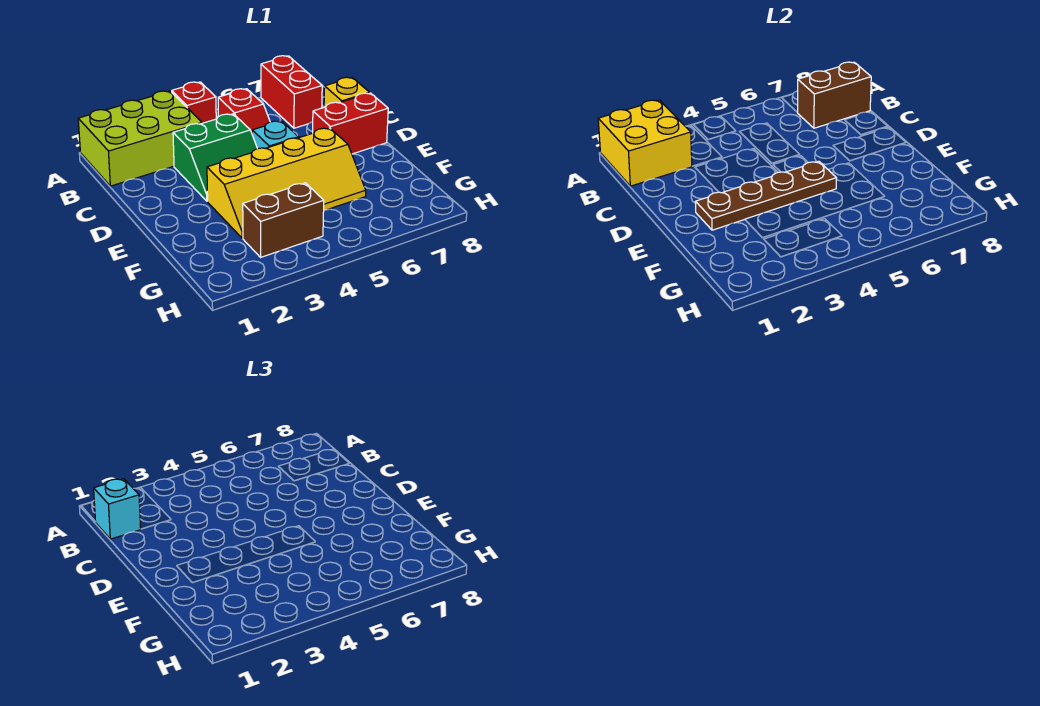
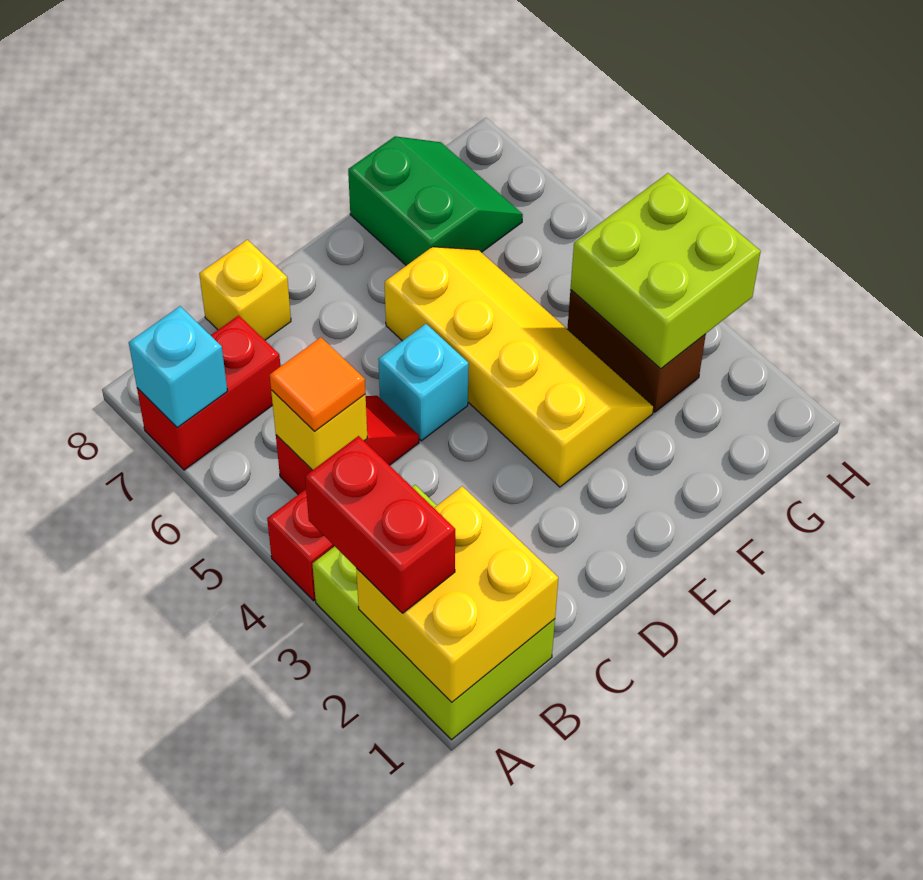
cyan brick B1 level 3 -> cyan brick A7 level 2
none -> yellow brick B5 level 2
none -> orange tile B5 level 3
brown brick B7:B8 level 2 -> none
green slope C3:D4 level 1 top C -> green slope F7:G8 level 1 top F
red brick D7:D8 level 1 -> red brick A2:A3 level 3
brown plate E2:E5 level 2 -> none
none -> lime brick G3:H4 level 2

